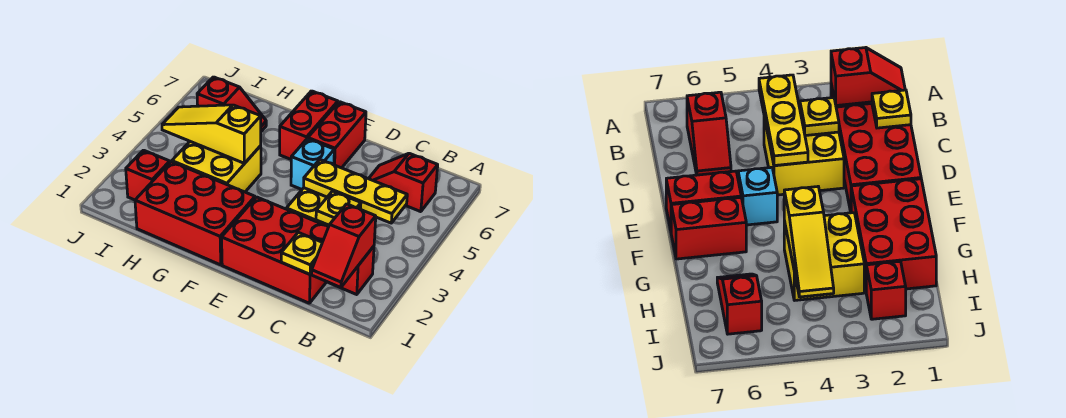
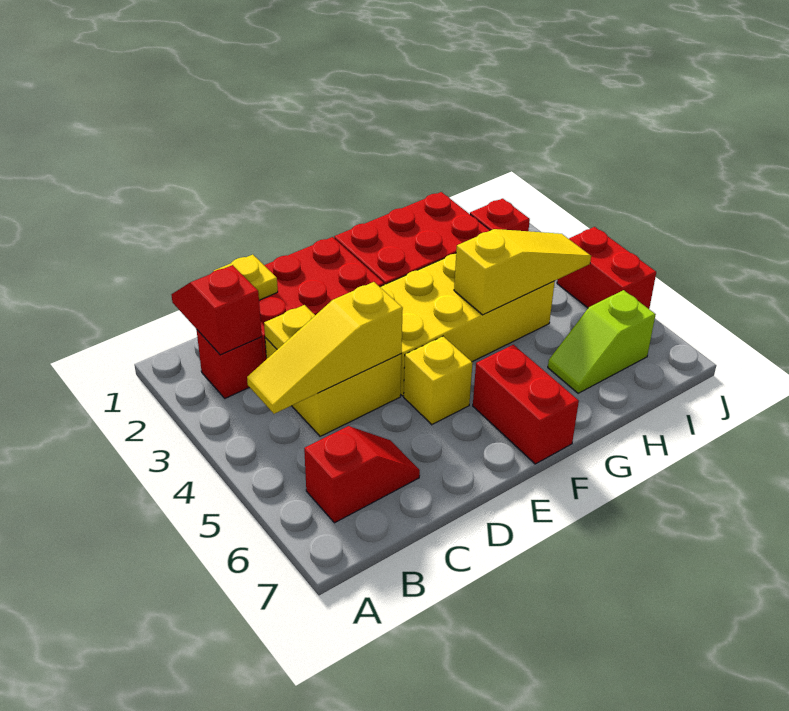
yellow plate B4:D4 level 2 -> yellow slope B4:D4 level 2 top D
cyan brick E5 level 1 -> yellow brick E5 level 1
red brick E6:E7 level 1 -> red brick J4:J5 level 1
yellow brick G3:H4 level 1 -> yellow brick E3:H4 level 1
red slope H6:I6 level 1 top I -> lime slope H6:I6 level 1 top I

